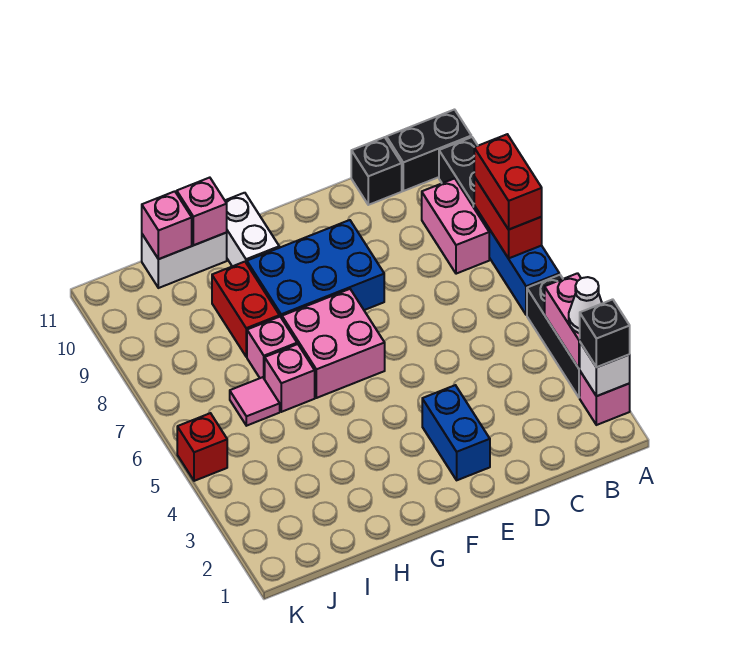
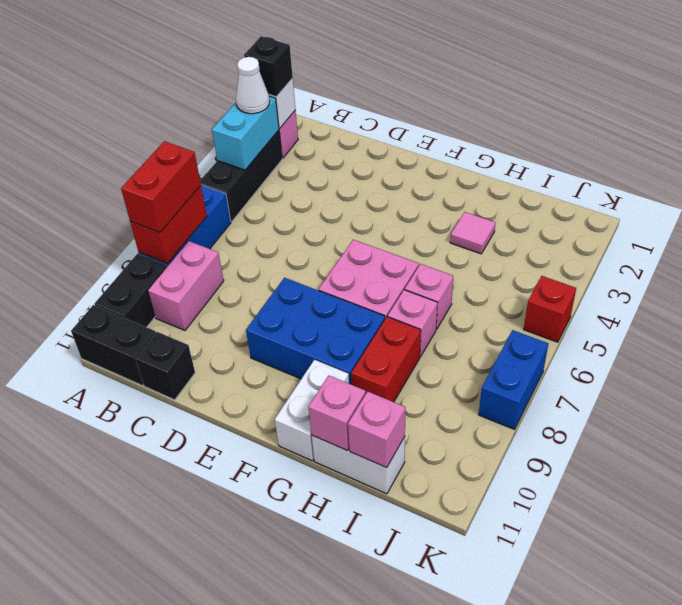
pink brick A3:A4 level 2 -> cyan brick A3:A4 level 2
blue brick E2:E3 level 1 -> blue brick K7:K8 level 1
pink tile I6 level 1 -> pink tile H3 level 1

